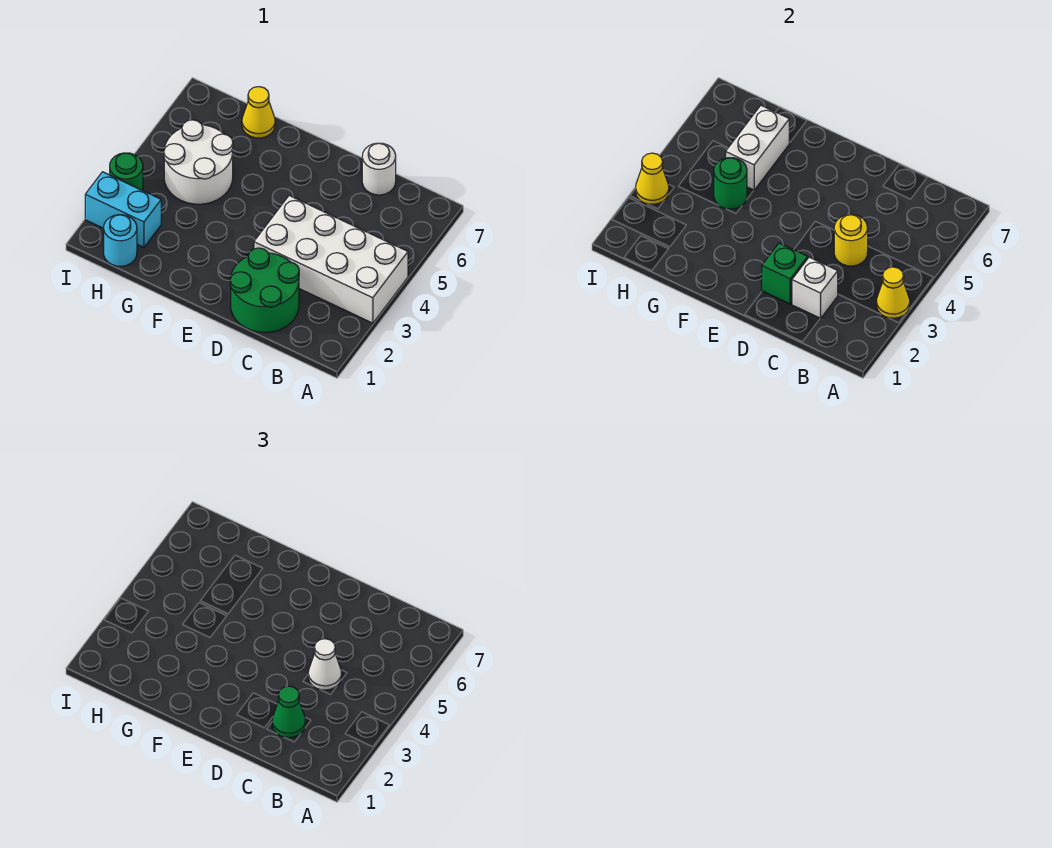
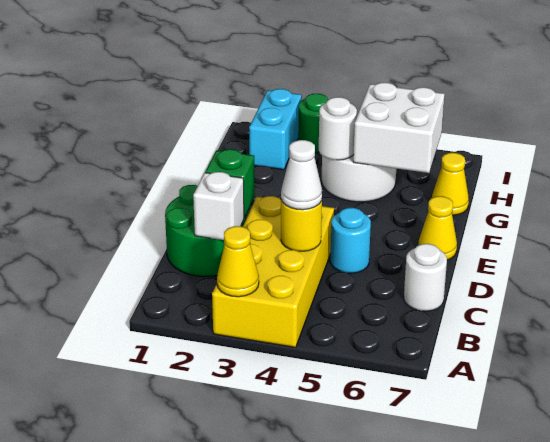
white brick A3:D4 level 1 -> yellow brick A3:D4 level 1
green cone C2 level 3 -> none
green round brick G4 level 2 -> white round brick G4 level 2
white brick G5:G6 level 2 -> white brick G5:H6 level 2
cyan round brick H1 level 1 -> cyan round brick D5 level 1
yellow cone I3 level 2 -> yellow cone E7 level 1

